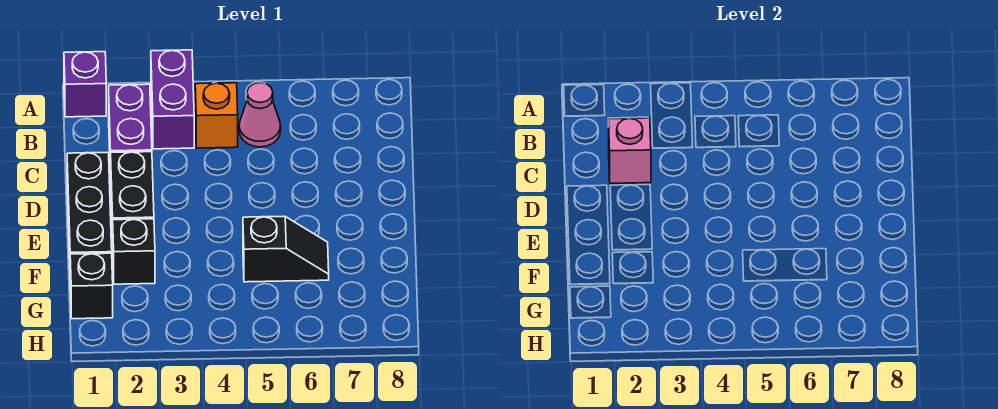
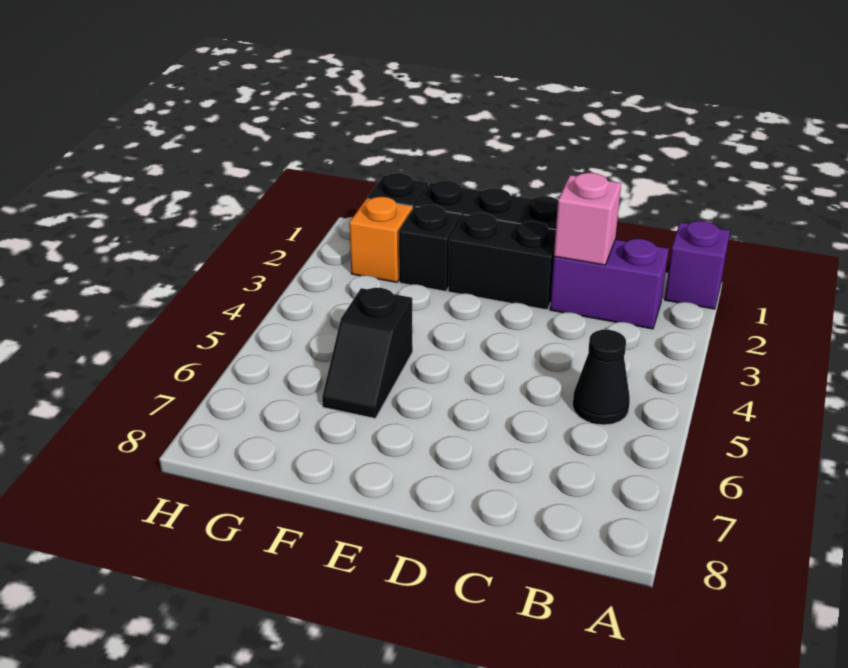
purple brick A3:B3 level 1 -> none
orange brick B4 level 1 -> orange brick G2 level 1
pink cone B5 level 1 -> black cone B5 level 1

